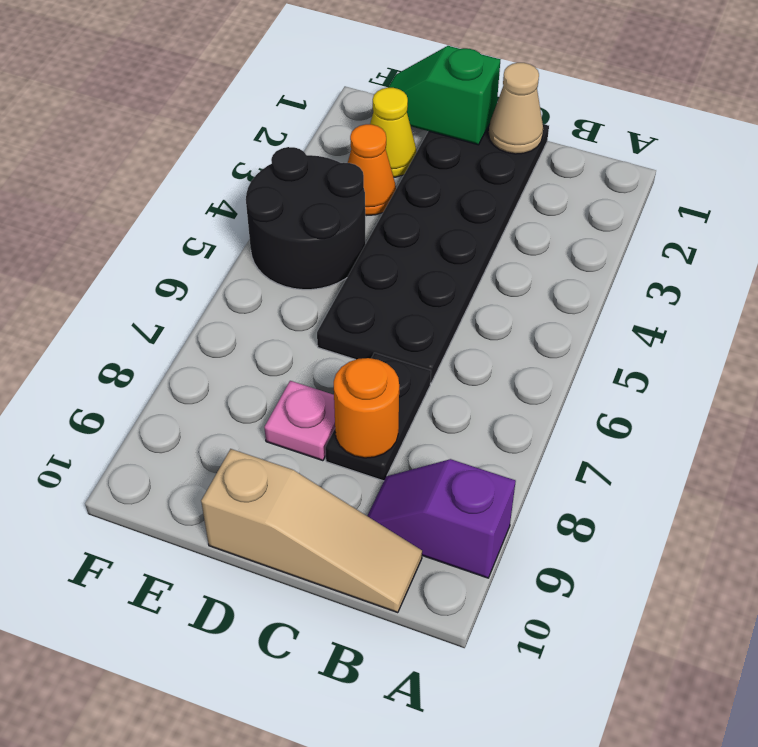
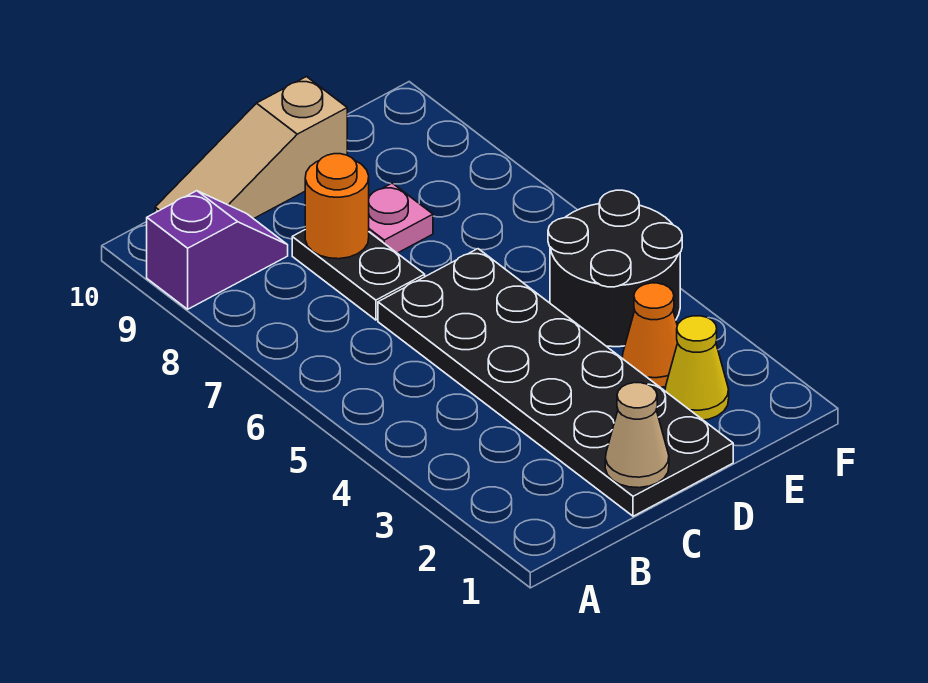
green slope D1:E1 level 2 top D -> none

